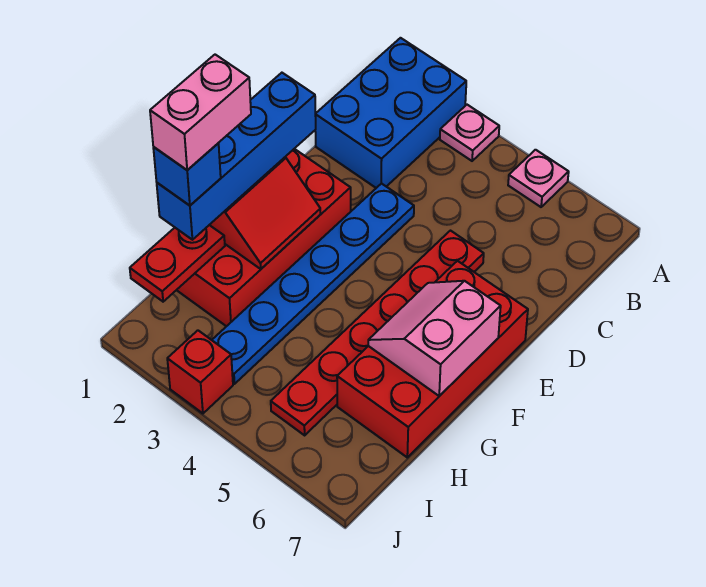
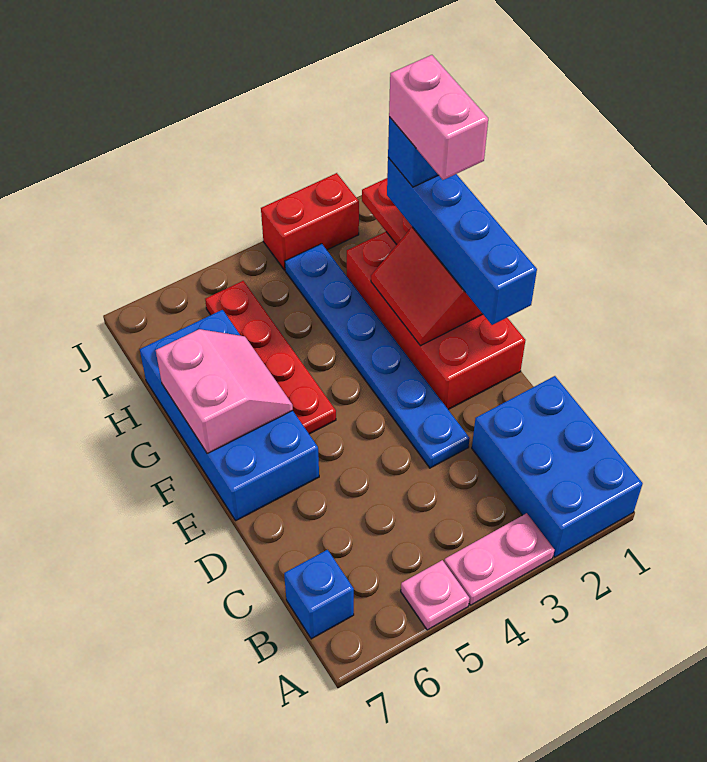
pink plate A3 level 1 -> pink plate A3:A4 level 1
none -> blue brick B7 level 1
red plate D5:I5 level 1 -> red plate F5:I5 level 1
red brick E6:H7 level 1 -> blue brick E6:H7 level 1
red brick J3 level 1 -> red brick J2:J3 level 1

